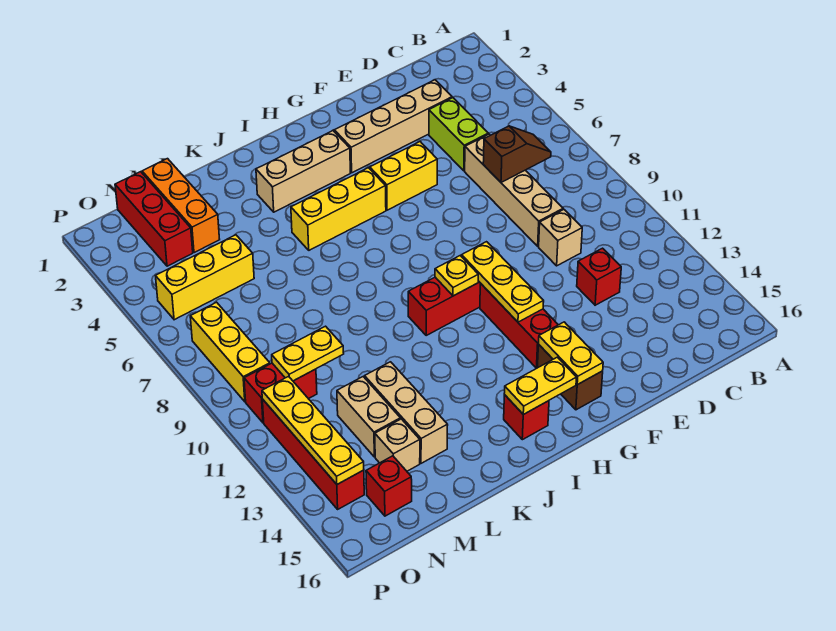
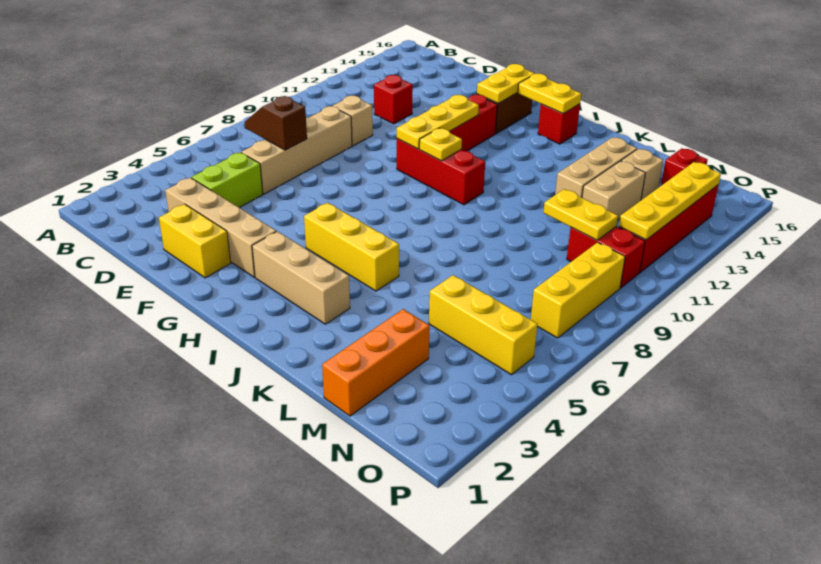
yellow brick F5:G5 level 1 -> yellow brick E2:F2 level 1
red brick N1:N3 level 1 -> none

